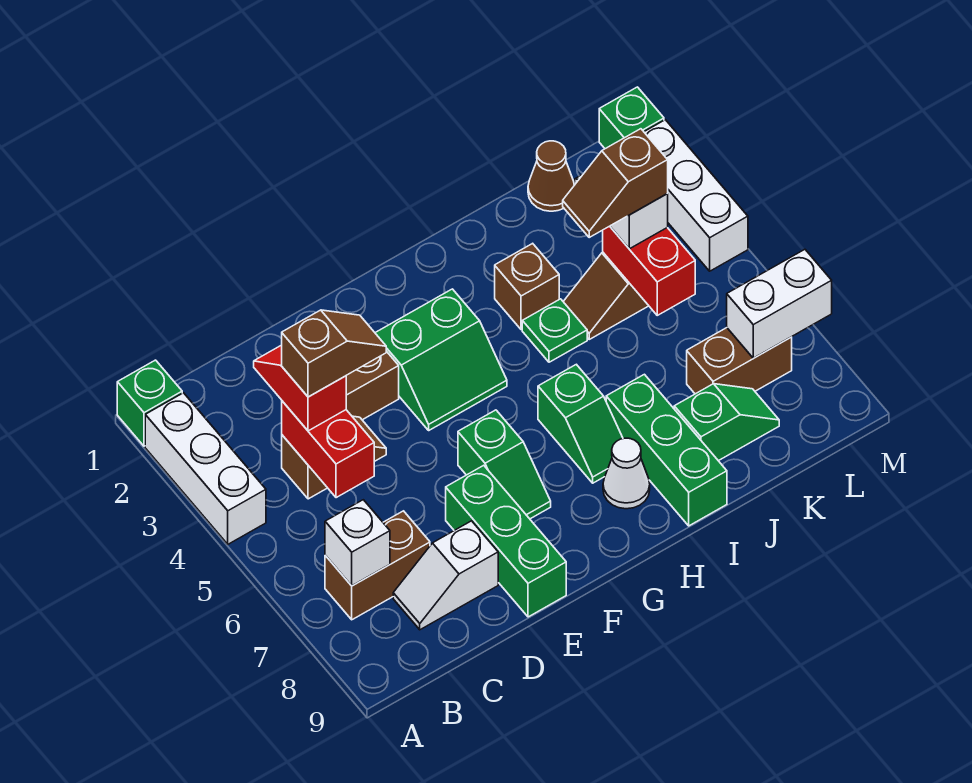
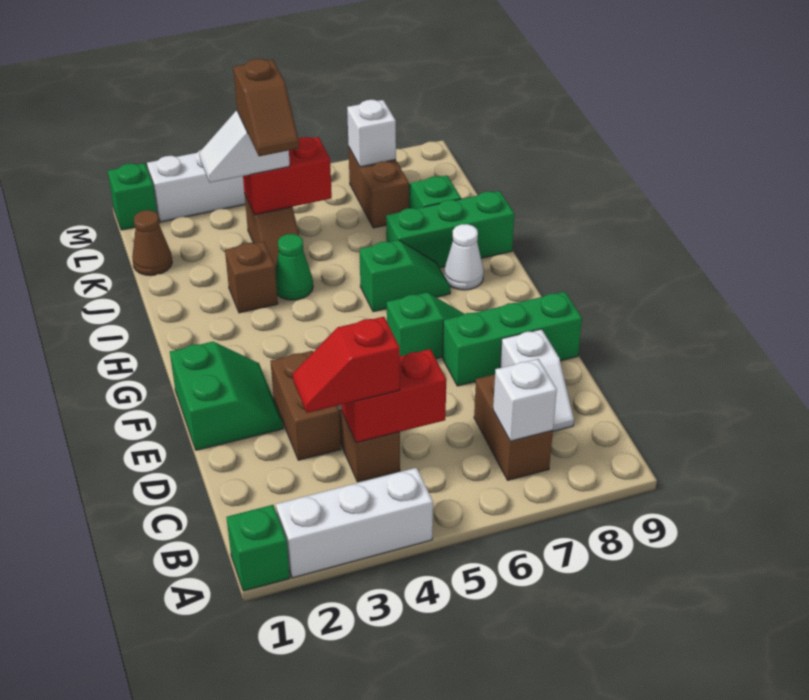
brown slope C4:D4 level 4 top C -> none
green slope F3:G4 level 1 top 3 -> green slope E1:F2 level 1 top 1
green plate I4 level 1 -> green cone I4 level 1
white brick L7:M7 level 2 -> white brick L7 level 2

